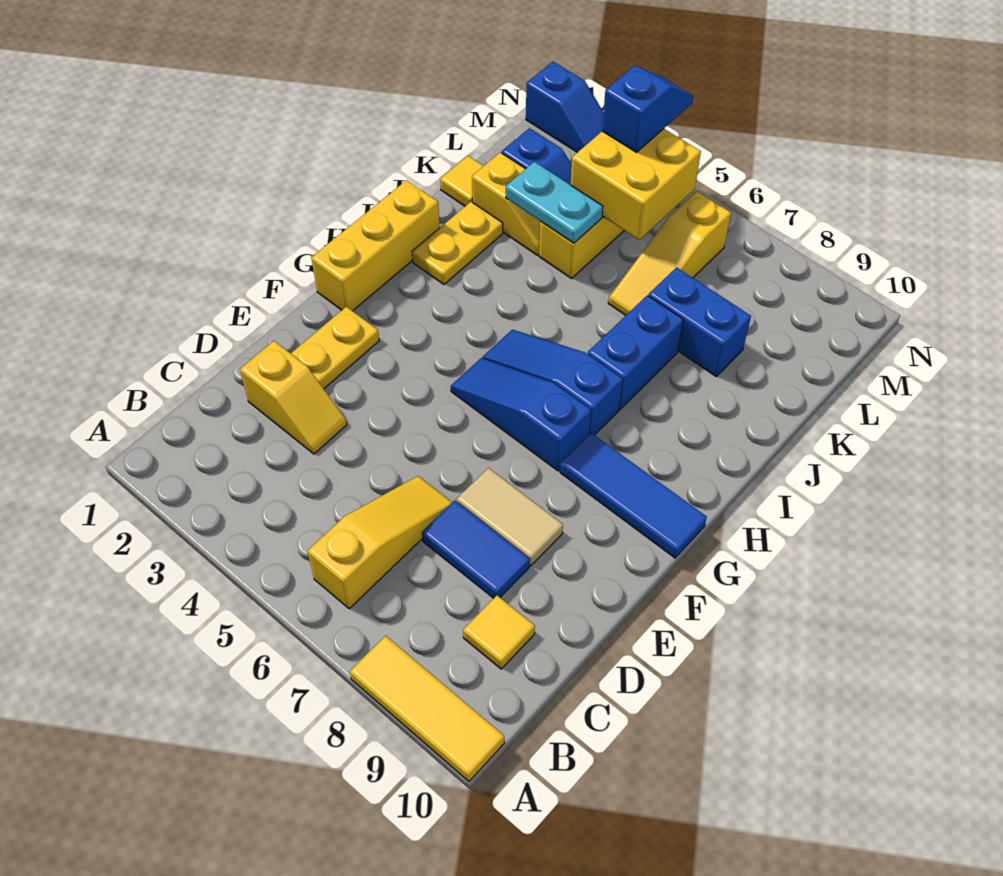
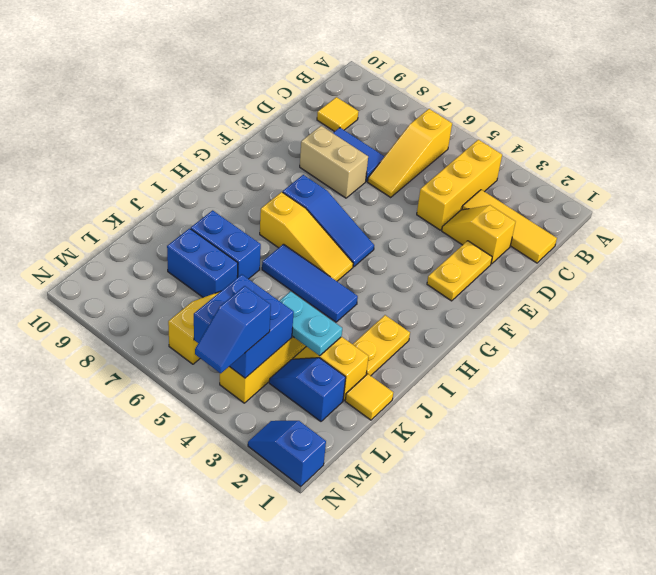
yellow tile A8:A10 level 1 -> yellow tile C1:C3 level 1
tan tile E7:E8 level 1 -> tan brick E7:E8 level 1
yellow brick G1:I1 level 1 -> yellow brick B4:D4 level 1
blue tile G8:G10 level 1 -> blue tile I4:I6 level 1
blue slope H5:H7 level 1 top 7 -> yellow slope H5:H7 level 1 top 7
blue brick I7:J7 level 1 -> blue brick J7:J8 level 1
yellow brick L4:M5 level 2 -> blue brick L4:M5 level 2

